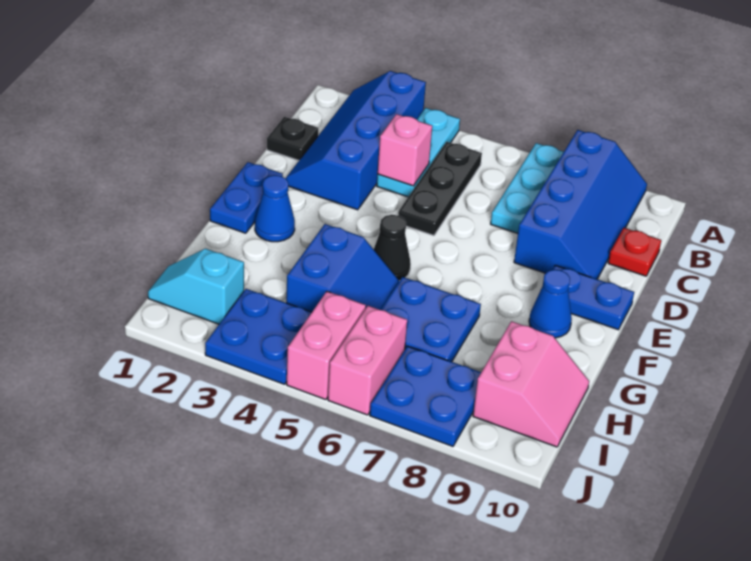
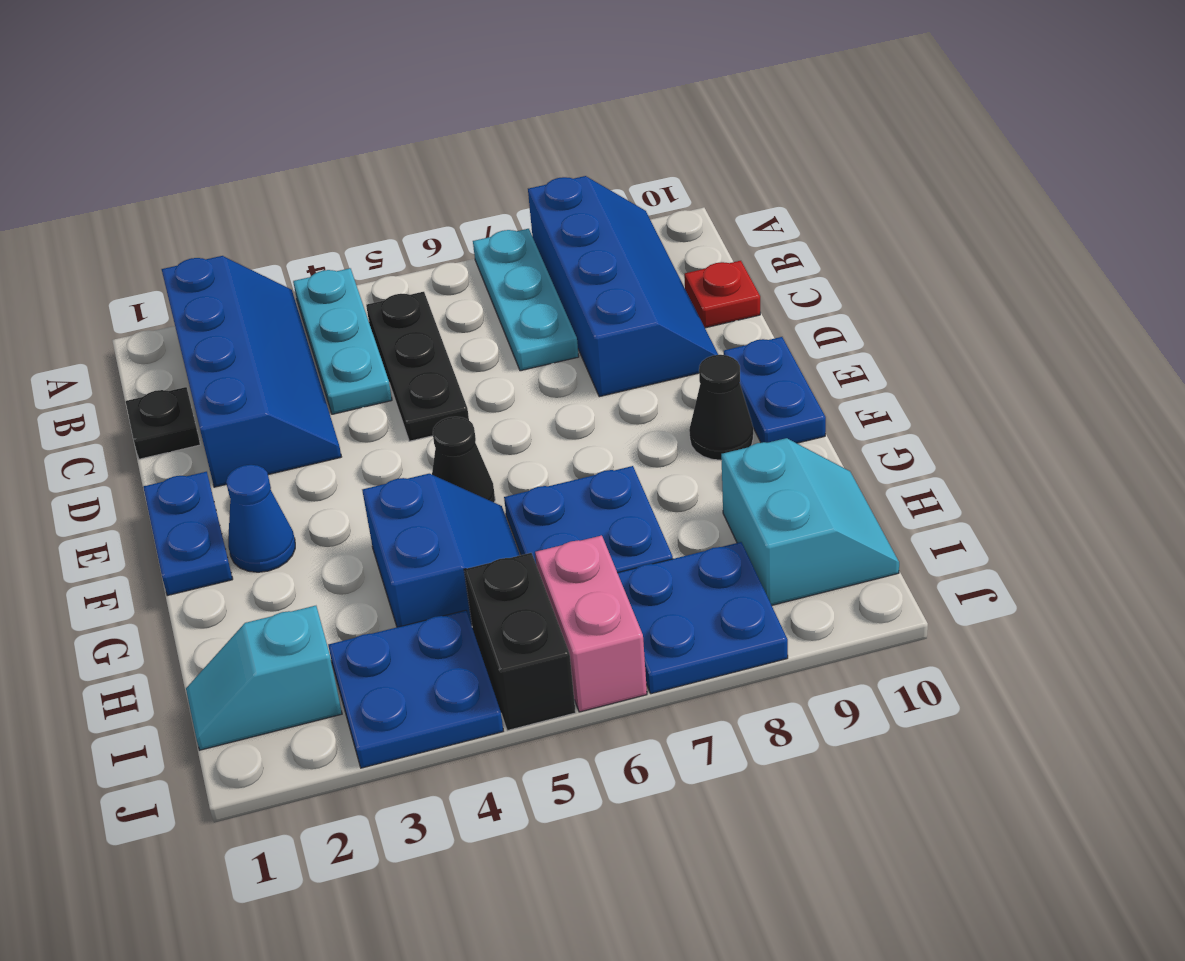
blue slope A2:D3 level 1 top 3 -> blue slope A2:D3 level 1 top 2
pink brick C4 level 2 -> none
blue plate E9:E10 level 1 -> blue plate E10:F10 level 1
blue cone F9 level 1 -> black cone F9 level 1
pink slope H9:I10 level 1 top 9 -> cyan slope H9:I10 level 1 top 9
pink brick I5:J5 level 1 -> black brick I5:J5 level 1

